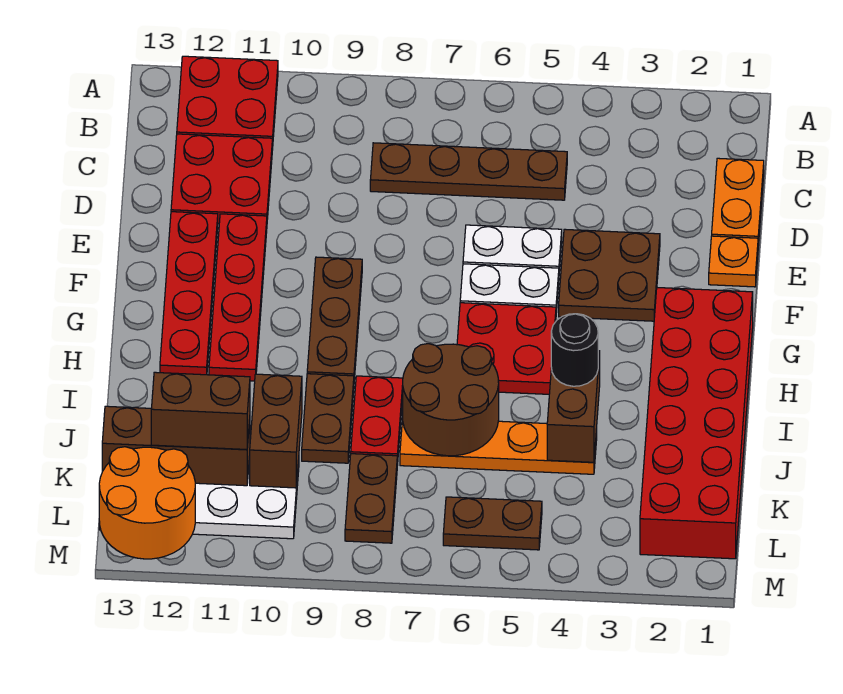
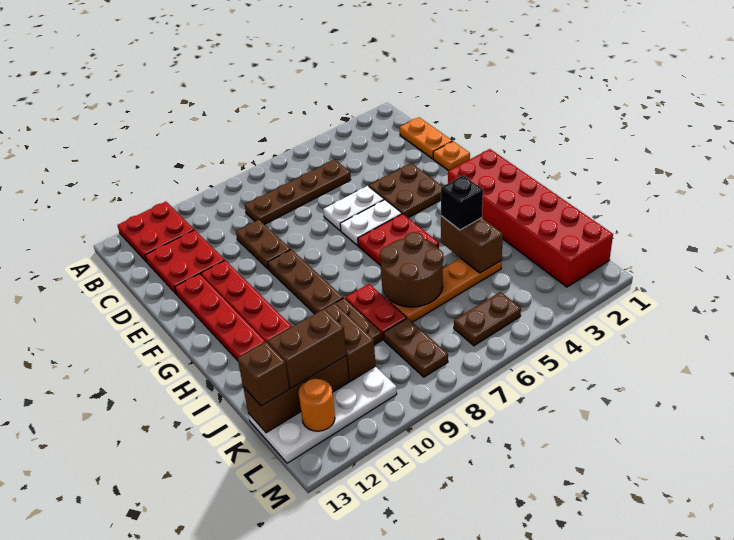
none -> brown plate D9:E9 level 1
black round brick I4 level 3 -> black brick I4 level 3
none -> brown brick K13 level 3
orange round brick L12:M13 level 2 -> orange round brick L12 level 2

